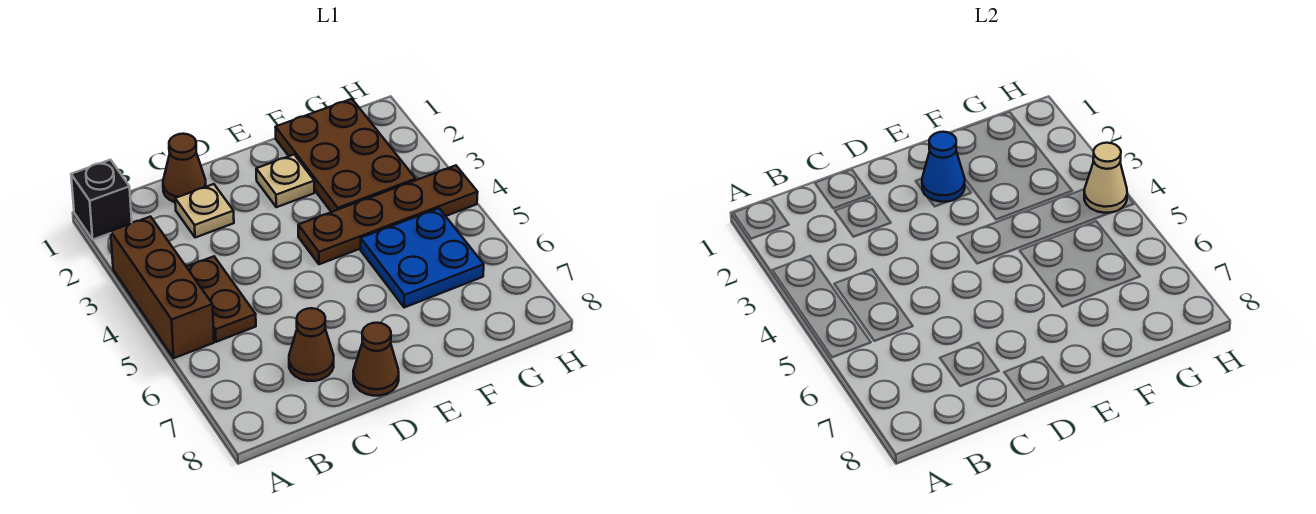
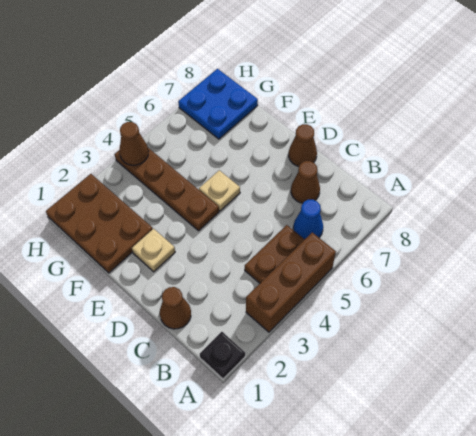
black brick A1 level 1 -> black plate A1 level 1
tan plate C2 level 1 -> tan plate E5 level 1
blue cone E2 level 2 -> blue cone B6 level 1
brown plate F1:G3 level 1 -> brown plate F1:H2 level 1
blue plate F5:G6 level 1 -> blue plate G7:H8 level 1
tan cone H4 level 2 -> brown cone H4 level 2

